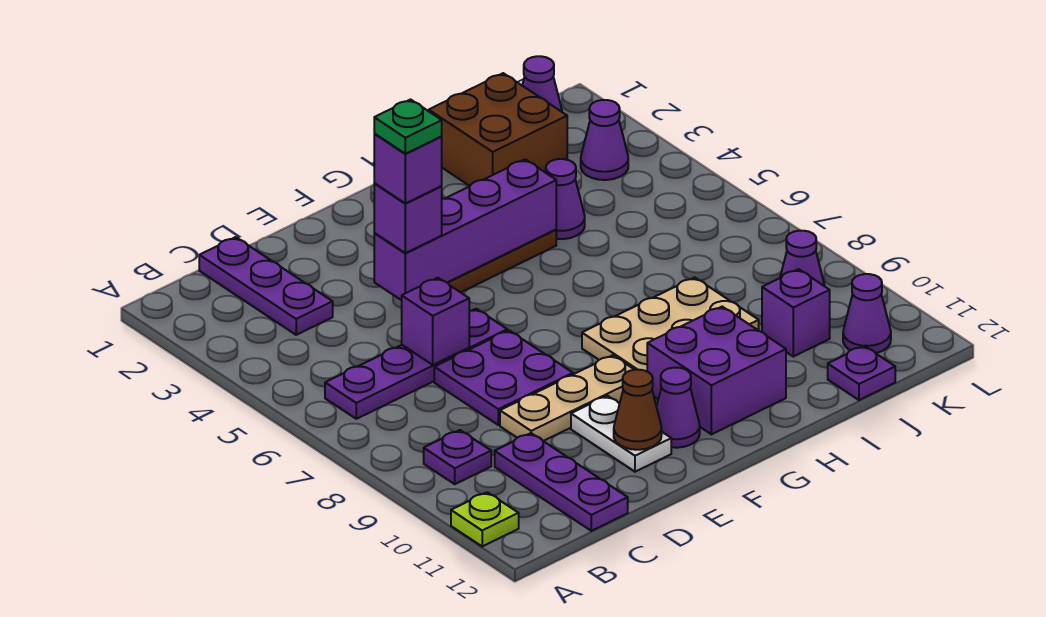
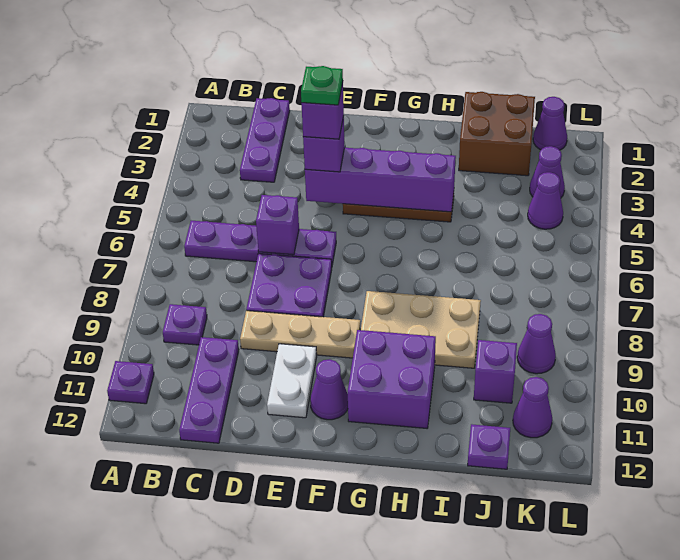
lime plate A11 level 1 -> purple plate A11 level 1
brown cone E11 level 2 -> none
purple cone I4 level 1 -> purple cone K4 level 1

